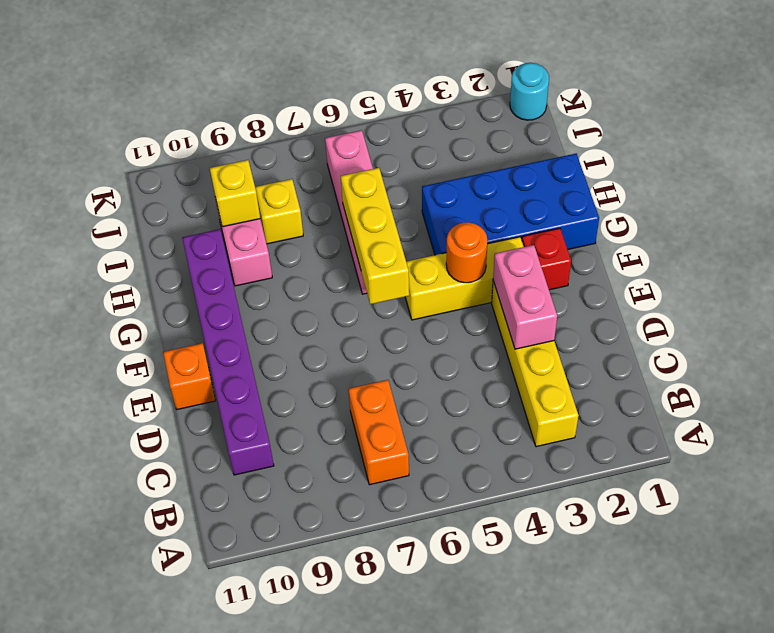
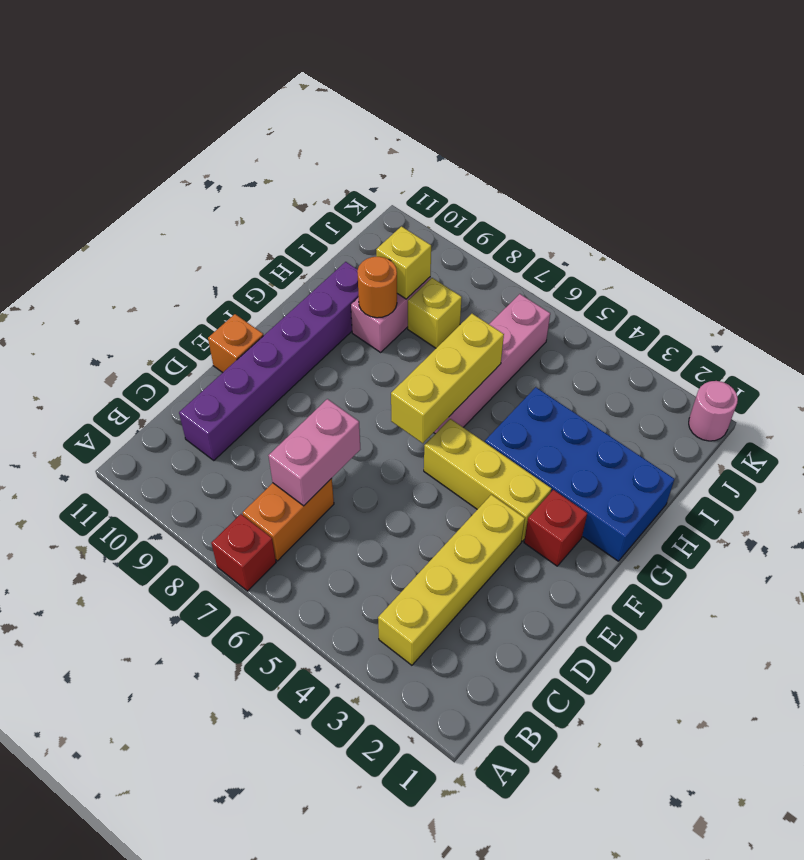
none -> red brick A7 level 1
pink brick D3:E3 level 2 -> pink brick C7:D7 level 2
orange round brick F4 level 2 -> orange round brick H9 level 2
cyan round brick K1 level 1 -> pink round brick K1 level 1

